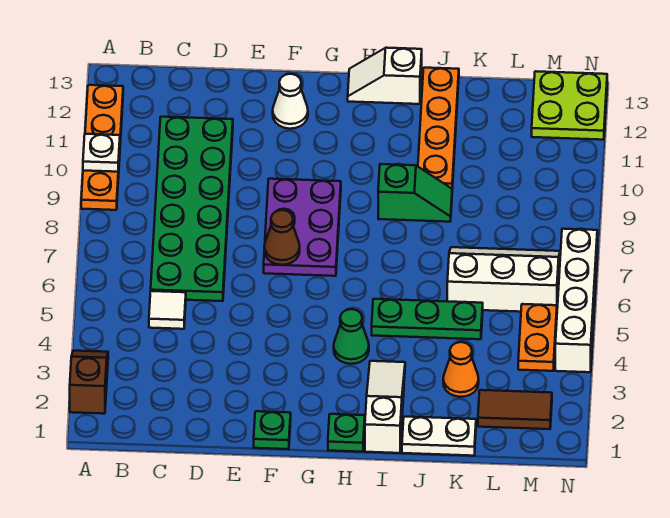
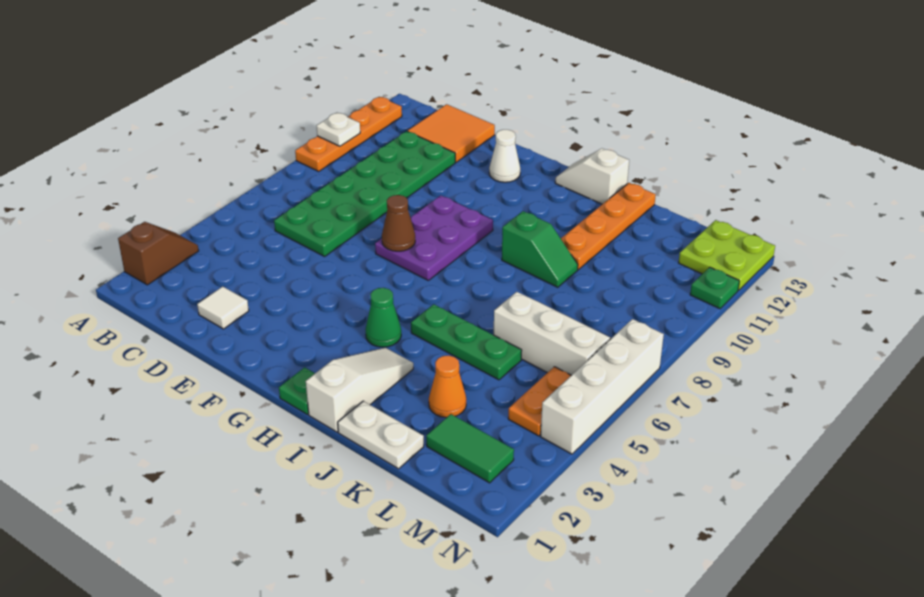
white tile C5 level 1 -> white tile D2 level 1
none -> orange tile C12:D13 level 1
green plate F1 level 1 -> green plate N11 level 1
brown tile L2:M2 level 1 -> green tile L2:M2 level 1

